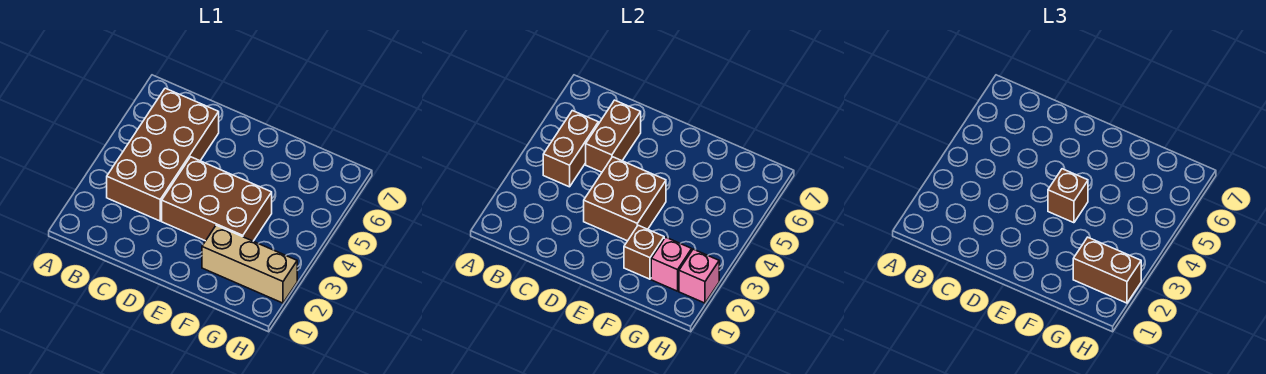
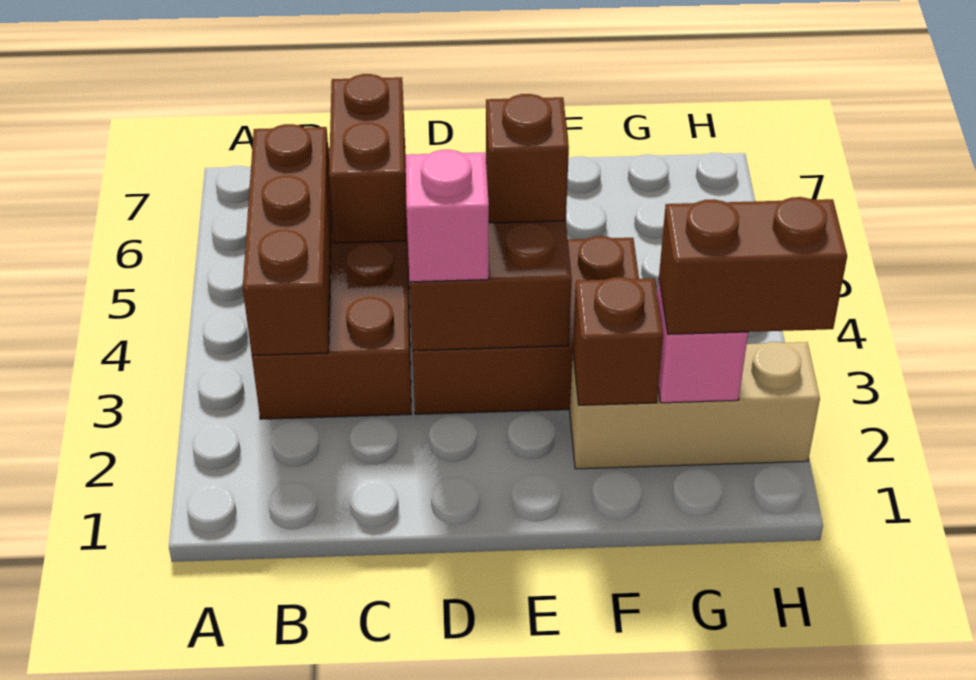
brown brick B4:B5 level 2 -> brown brick B3:B5 level 2
pink brick H2 level 2 -> pink brick D3 level 3

